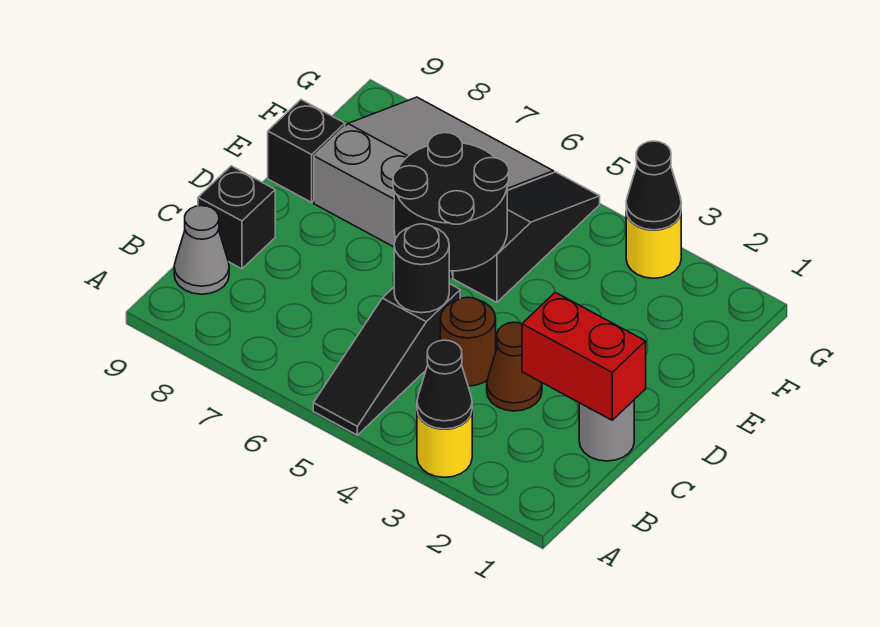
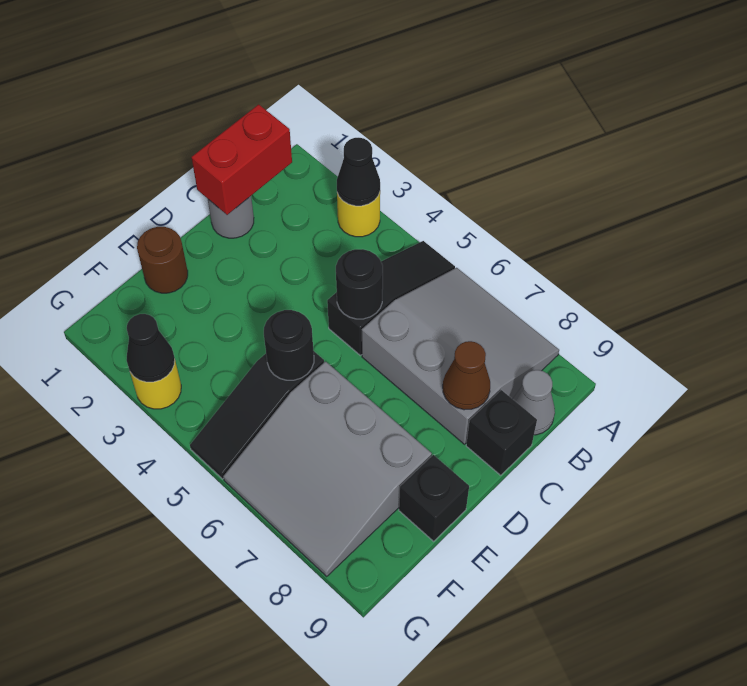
none -> grey slope A6:C8 level 1 top C
red brick C1:C2 level 2 -> red brick B1:C1 level 2
brown cone C3 level 1 -> brown cone C8 level 2
brown round brick C4 level 1 -> brown round brick E1 level 1
black round brick D5:E6 level 2 -> black round brick E5 level 2

